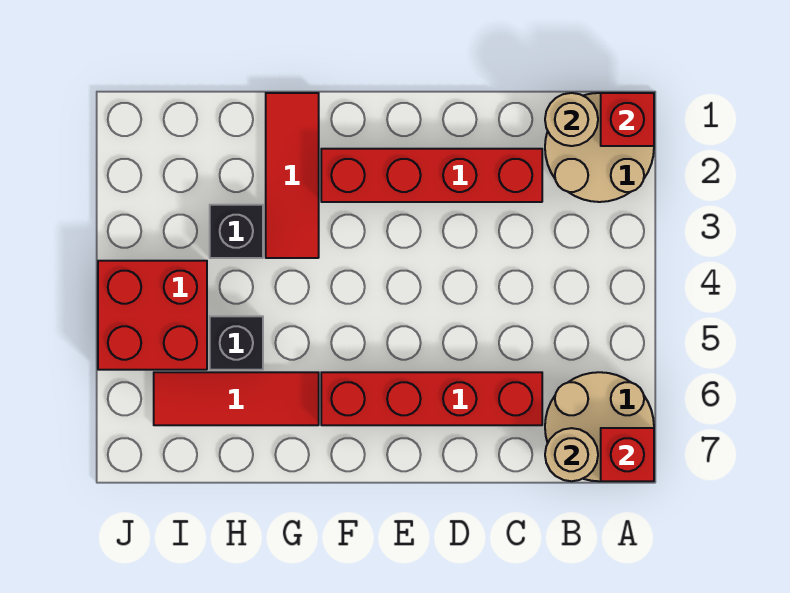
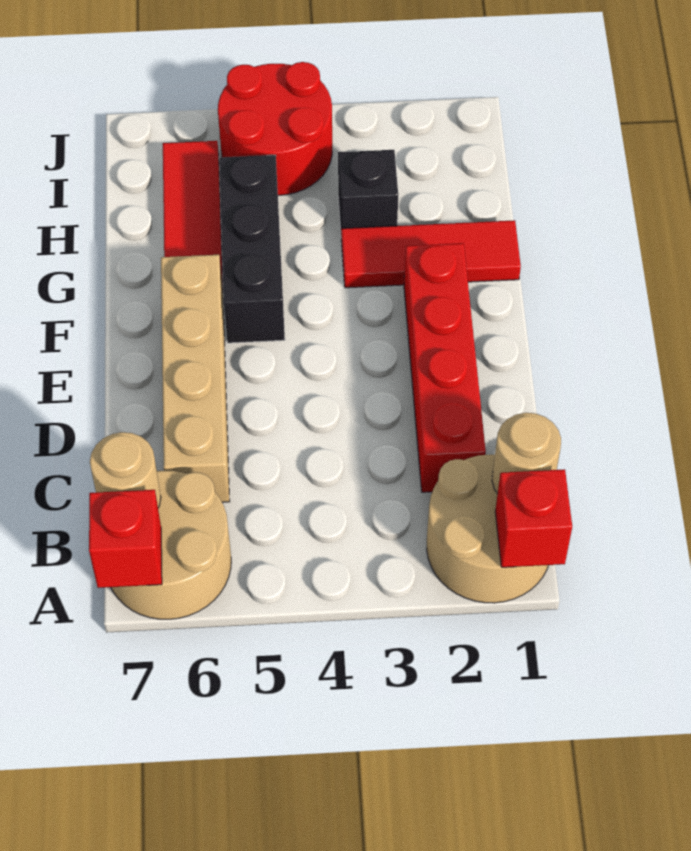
red brick C6:F6 level 1 -> tan brick C6:F6 level 1
black brick H5 level 1 -> black brick F5:H5 level 1
red brick I4:J5 level 1 -> red round brick I4:J5 level 1

